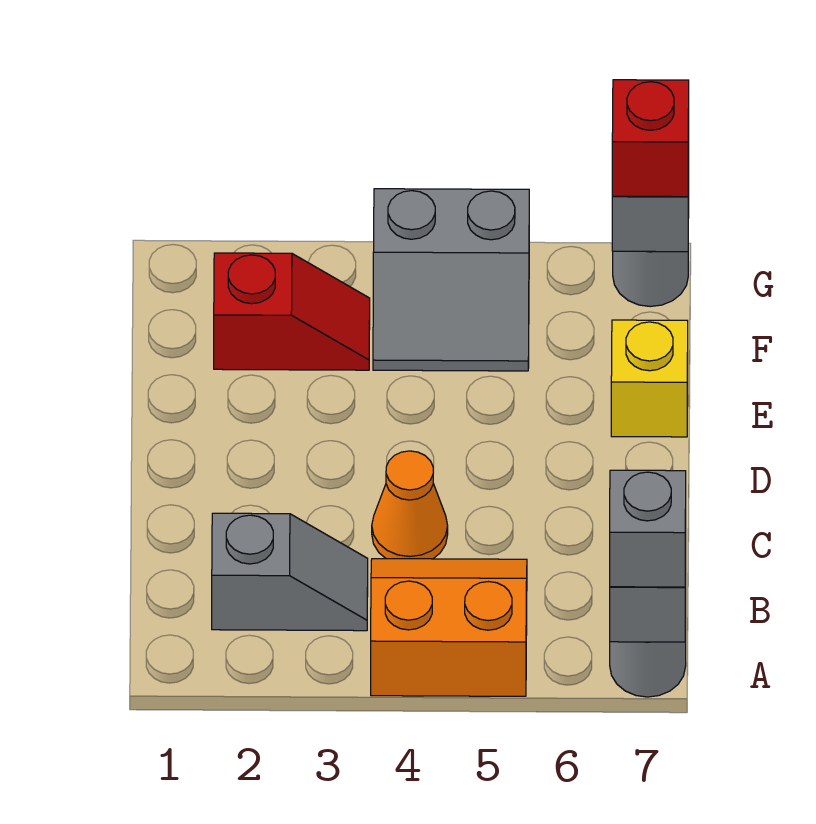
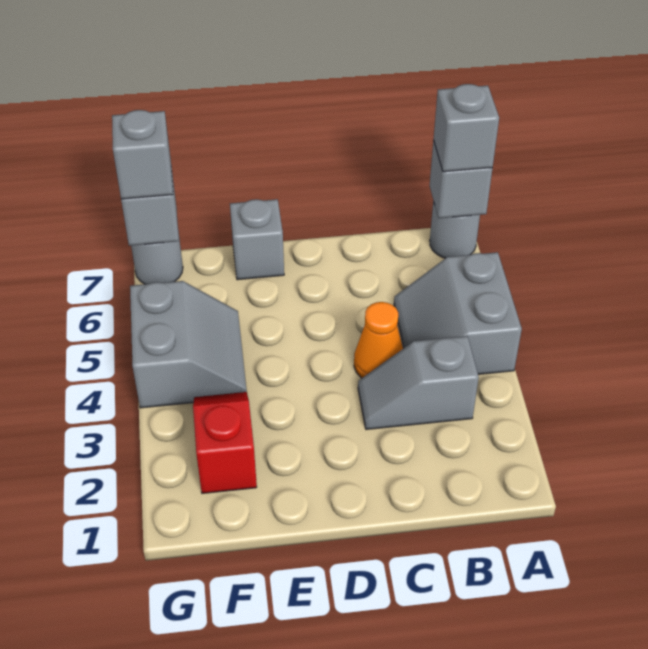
orange slope A4:B5 level 1 top A -> grey slope A4:B5 level 1 top A
grey slope B2:B3 level 1 top 2 -> grey slope B3:C3 level 1 top B
yellow brick E7 level 1 -> grey brick E7 level 1
red brick G7 level 3 -> grey brick G7 level 3

